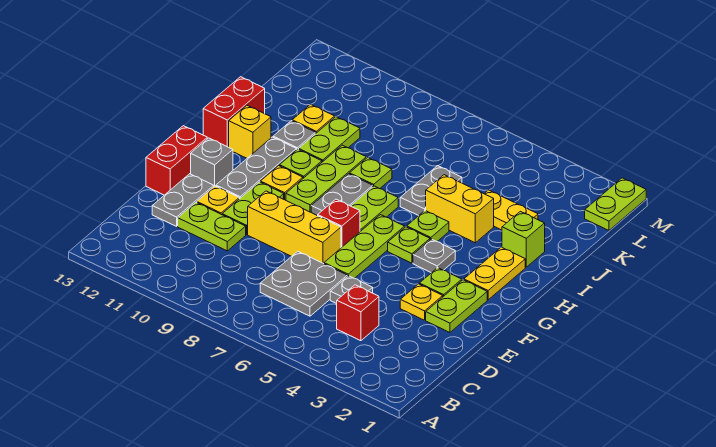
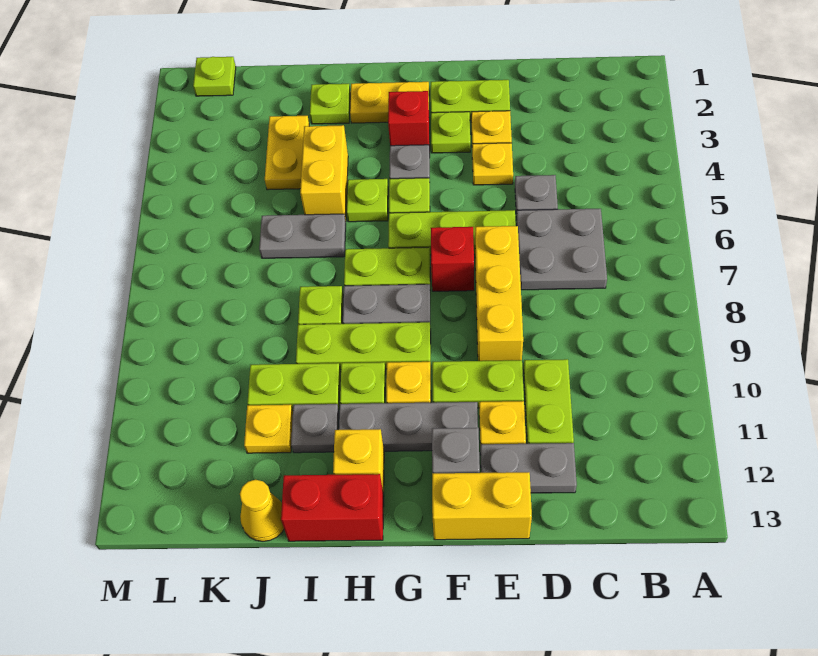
red brick C4 level 1 -> red brick G3 level 1
none -> yellow plate E4 level 1
red brick E13:F13 level 1 -> yellow brick E13:F13 level 1
lime brick I2 level 1 -> lime plate I2 level 1
none -> yellow cone J13 level 1
lime plate L1:M1 level 1 -> lime plate L1 level 1

